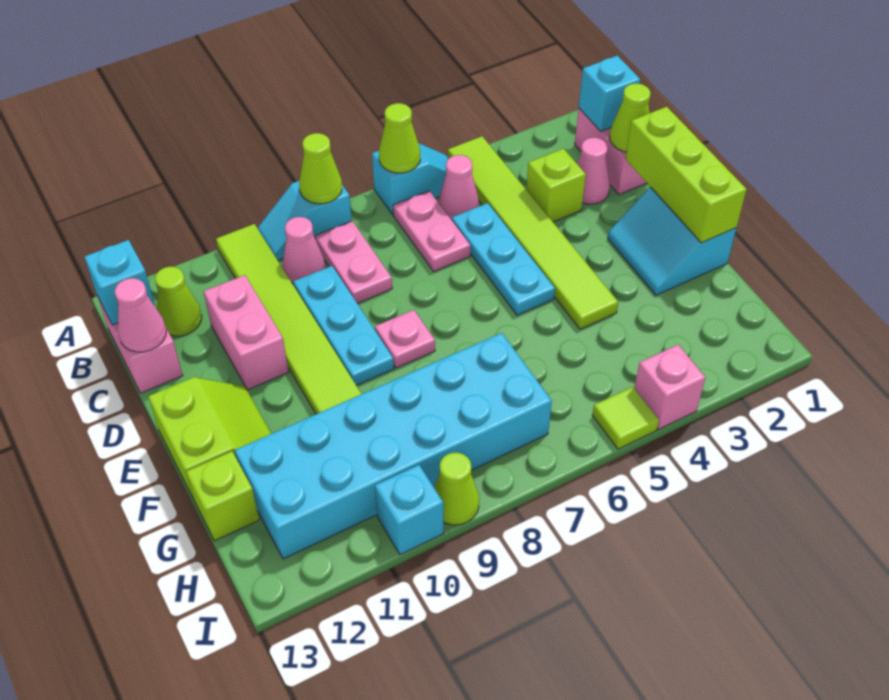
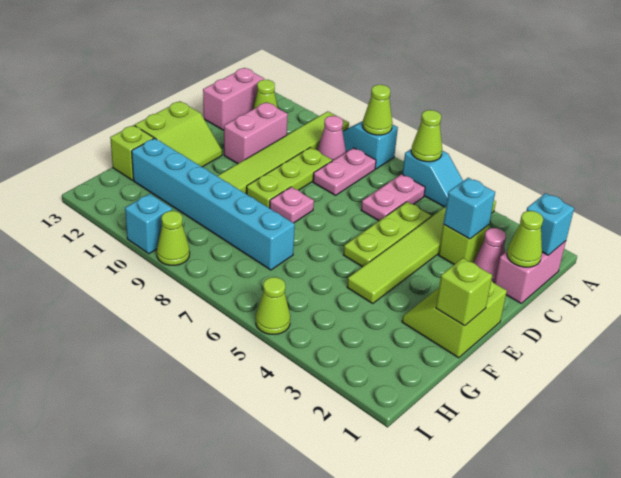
pink cone B5 level 1 -> none
cyan brick B13 level 2 -> cyan brick C3 level 2
cyan plate C5:E5 level 1 -> lime plate C5:E5 level 1
cyan plate C9:E9 level 1 -> lime plate C9:E9 level 1
pink cone C13 level 2 -> none
lime brick D1:F1 level 2 -> lime brick F1 level 2
cyan slope E1:F2 level 1 top 1 -> lime slope E1:F2 level 1 top 1
cyan brick G7:H12 level 1 -> cyan brick G7:G12 level 1
pink brick I4 level 1 -> none
lime tile I5 level 1 -> lime cone I5 level 1

